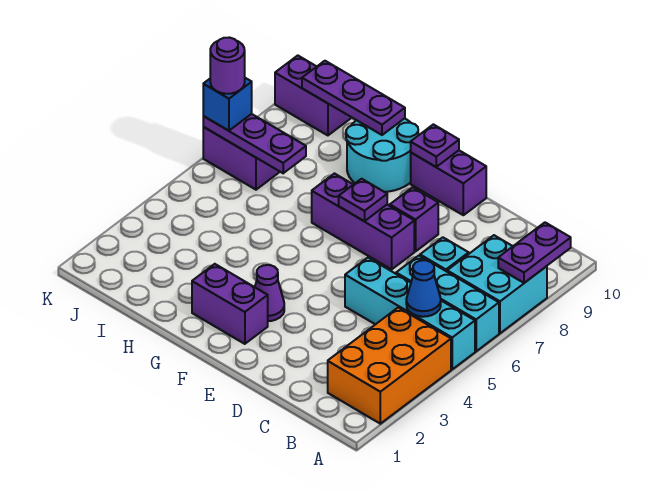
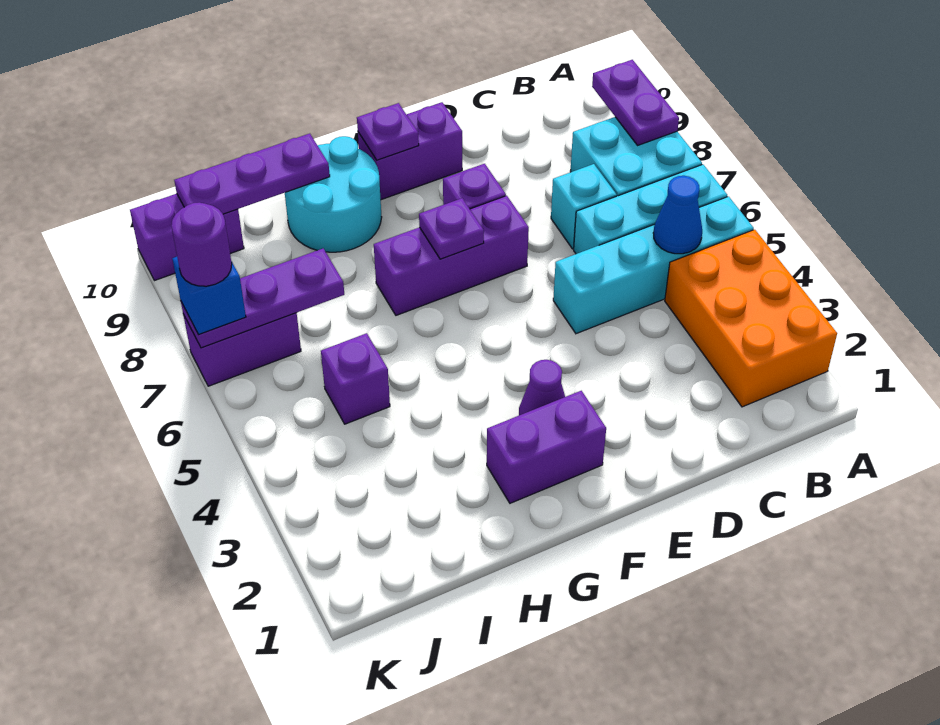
none -> purple brick I5 level 1

